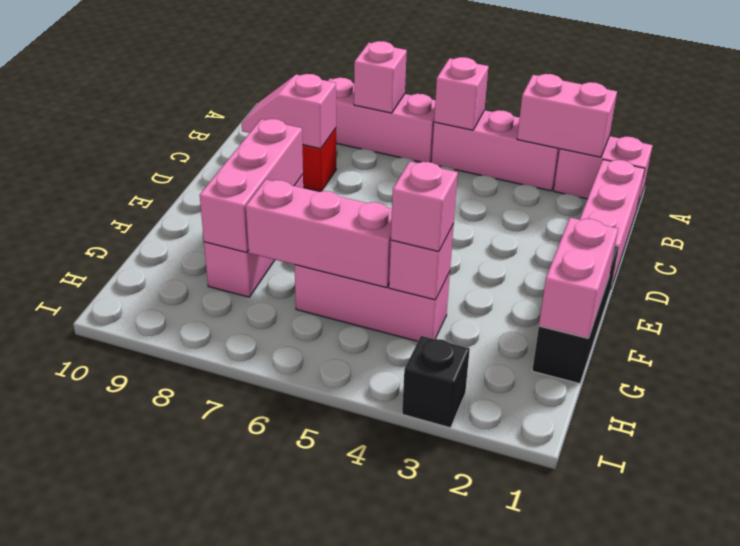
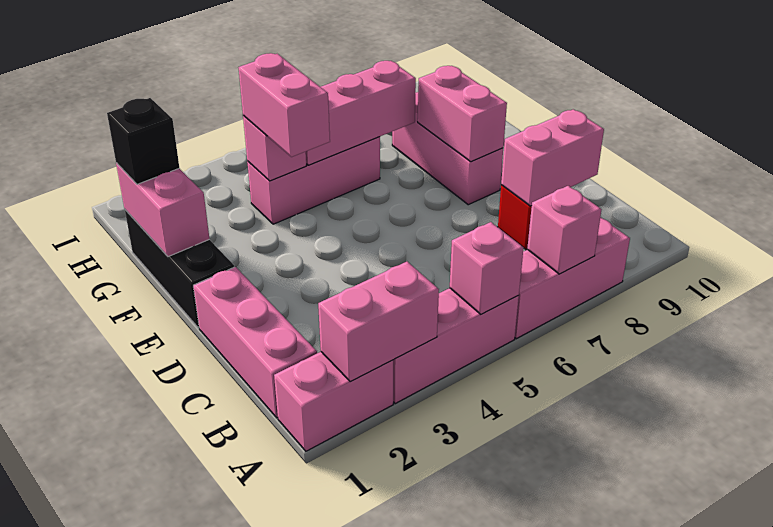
pink slope C8:C9 level 2 top 8 -> pink brick C8:C9 level 2
pink brick E8:G8 level 2 -> pink brick E8:F8 level 2
pink brick G4 level 3 -> pink brick F4:G4 level 3
black brick I3 level 1 -> black brick G1 level 3

